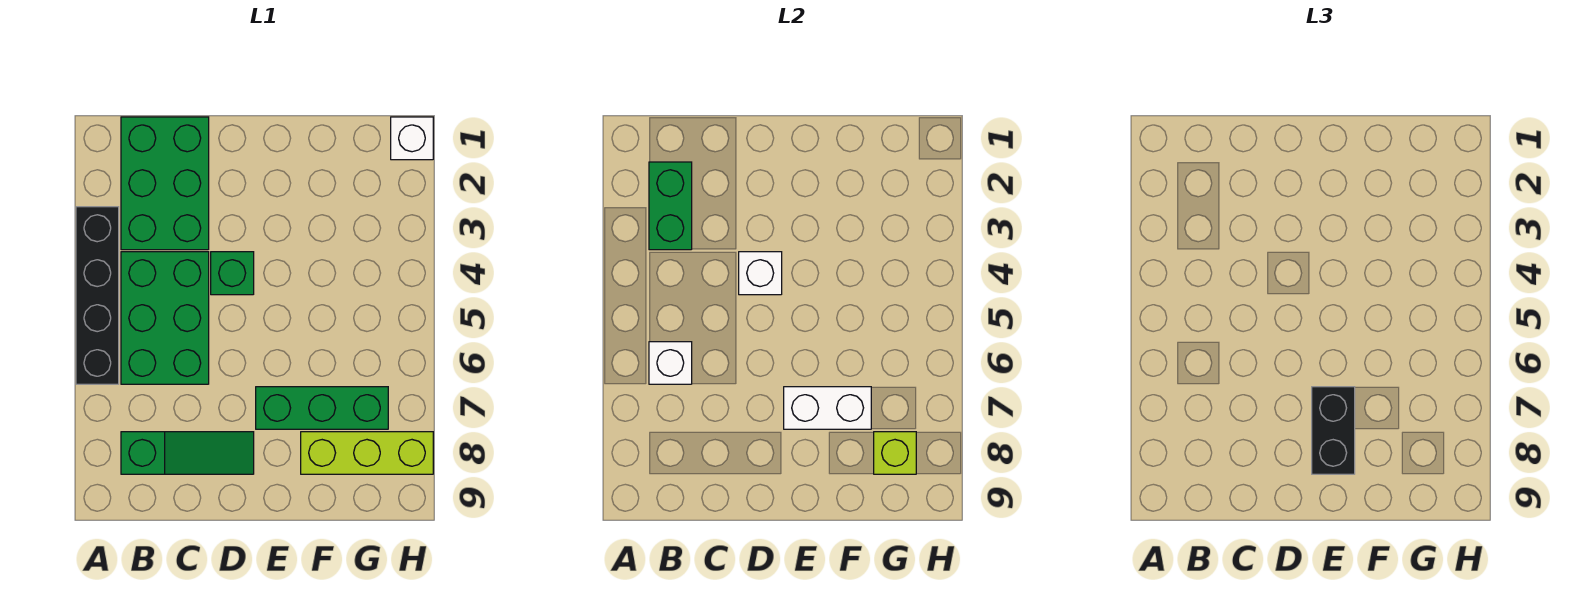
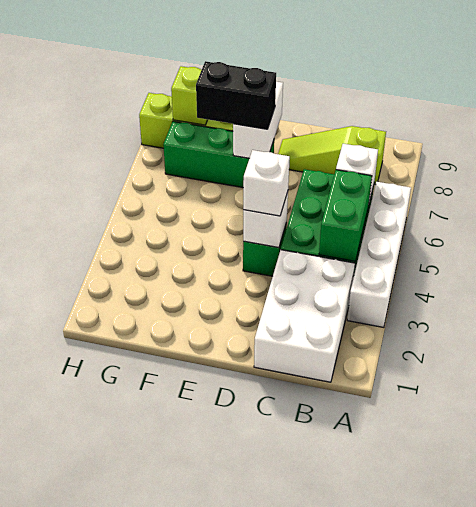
black brick A3:A6 level 1 -> white brick A3:A6 level 1
green brick B1:C3 level 1 -> white brick B1:C3 level 1
green brick B2:B3 level 2 -> green brick B4:B5 level 2
green slope B8:D8 level 1 top B -> lime slope B8:D8 level 1 top B
white brick E7:F7 level 2 -> white brick E7:E8 level 2
black brick E7:E8 level 3 -> black brick E7:F7 level 3
white brick H1 level 1 -> white brick D4 level 3

